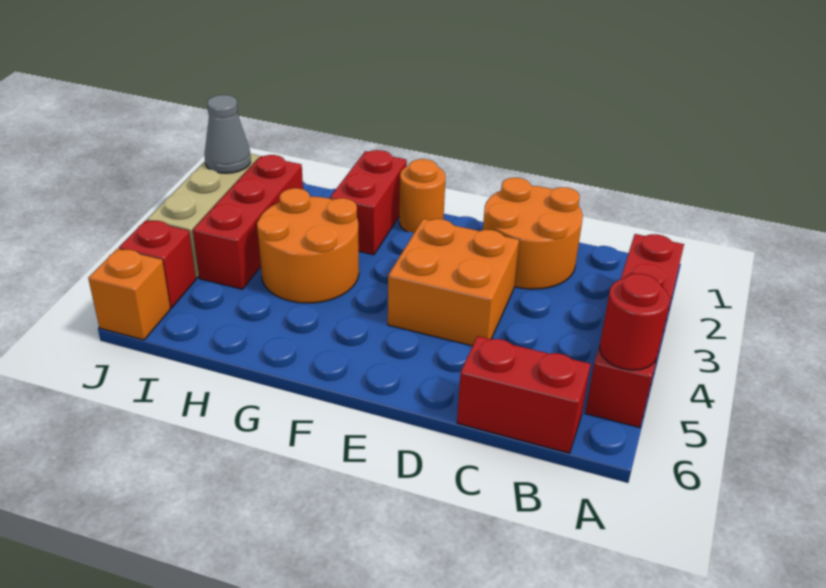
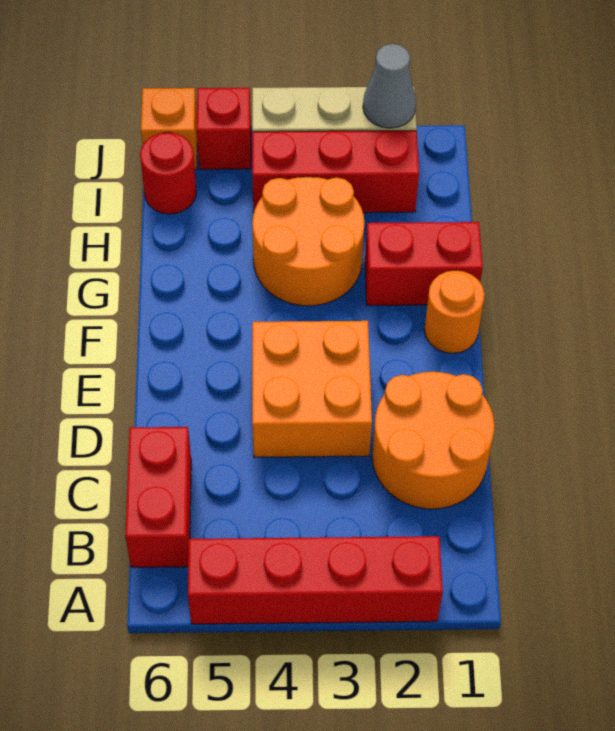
red round brick A5 level 2 -> red round brick I6 level 1

